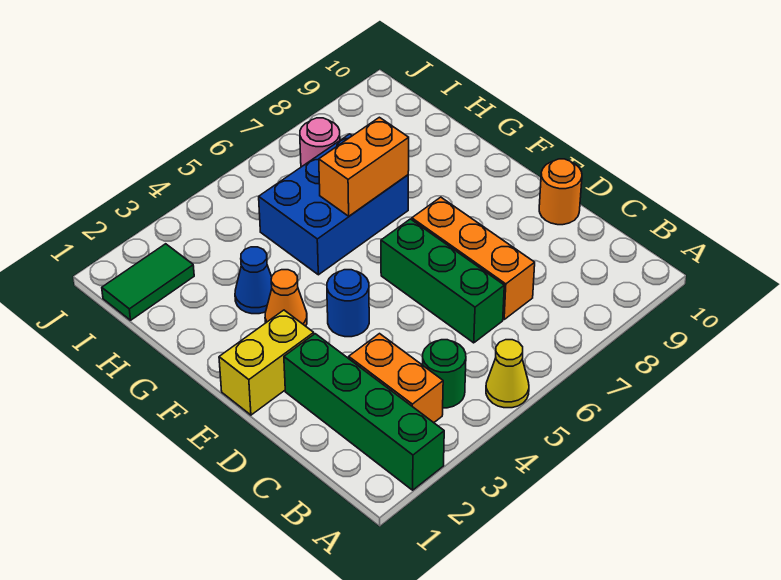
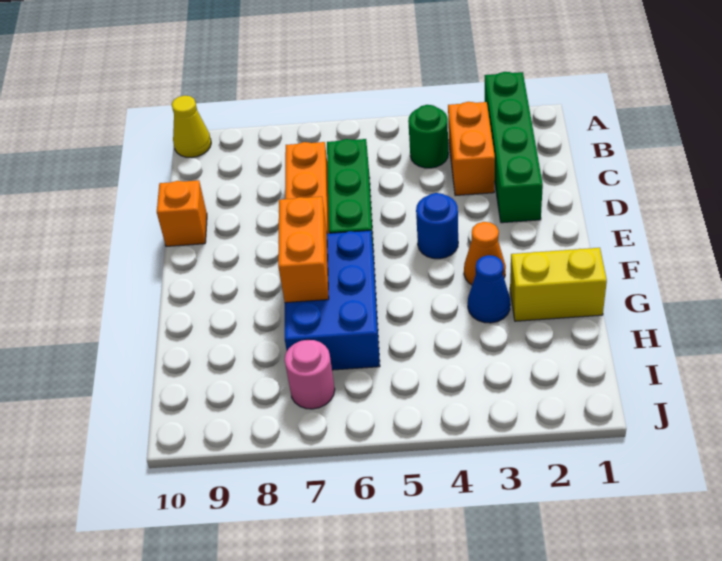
yellow cone A5 level 1 -> yellow cone A10 level 1
orange round brick D10 level 1 -> orange brick D10 level 1
yellow brick E1:E2 level 1 -> yellow brick G1:G2 level 1
blue brick G5:H7 level 1 -> blue brick F6:H7 level 1
orange brick G6:G7 level 2 -> orange brick F7:G7 level 2
green tile I1:I2 level 1 -> none

